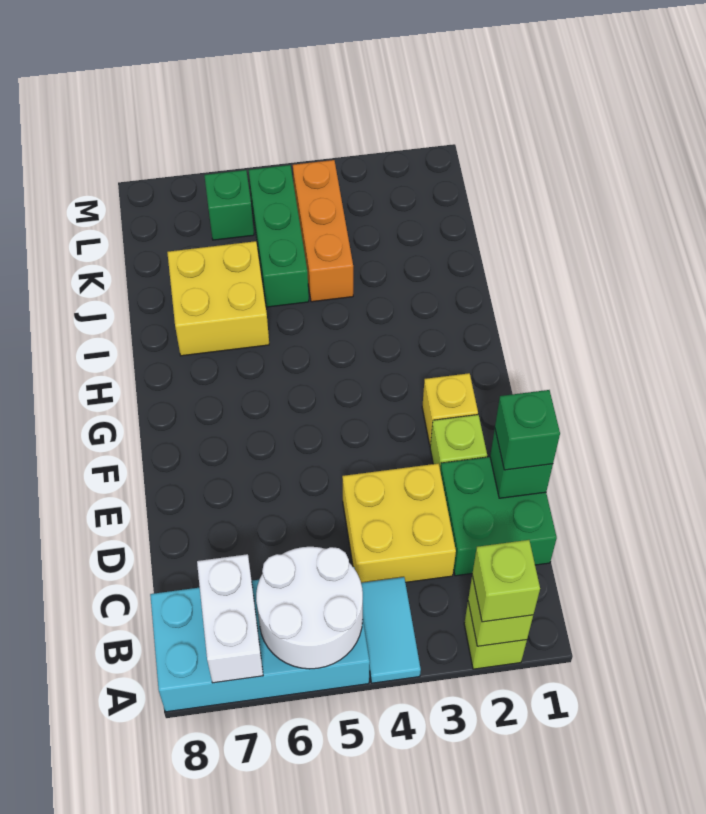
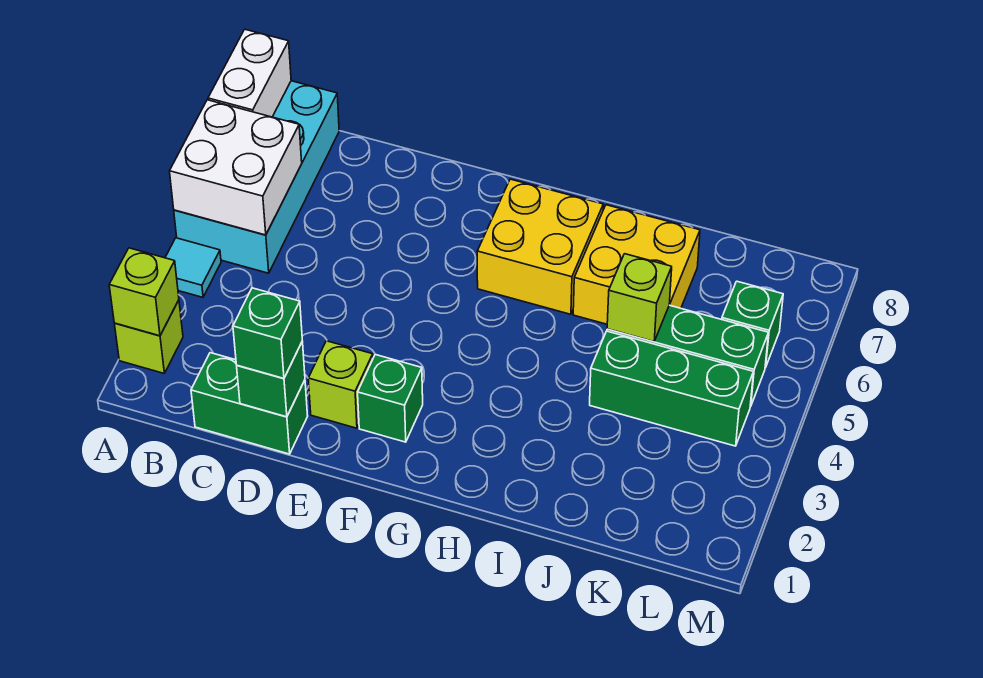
lime brick A2 level 3 -> lime brick J5 level 2
cyan tile A4:B4 level 1 -> cyan tile A4 level 1
white round brick A5:B6 level 2 -> white brick A5:B6 level 2
white brick A7:B7 level 2 -> white brick A7:A8 level 2
green brick C1:D2 level 1 -> green brick C1:D1 level 1
yellow brick C3:D4 level 1 -> yellow brick G6:H7 level 1
yellow brick F2 level 1 -> green brick F2 level 1
orange brick J4:L4 level 1 -> green brick J4:L4 level 1

